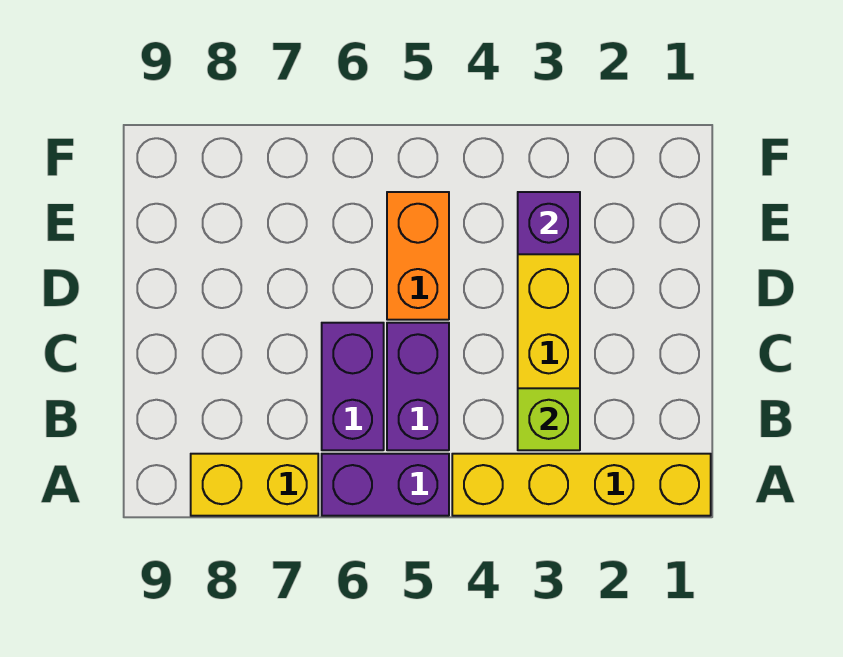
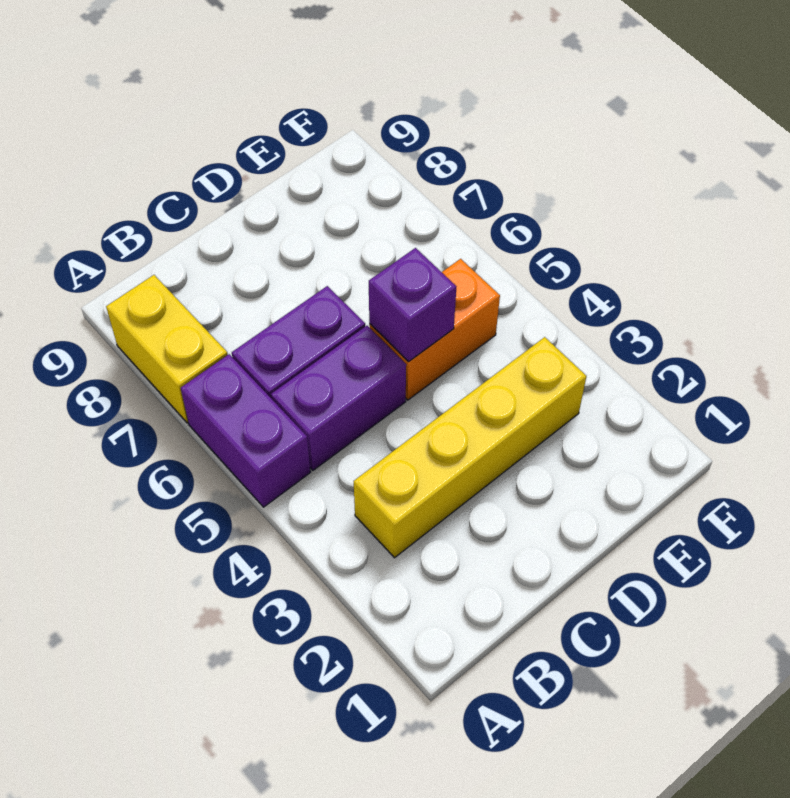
yellow brick A1:A4 level 1 -> none
lime brick B3 level 2 -> none
purple brick E3 level 2 -> purple brick D5 level 2

